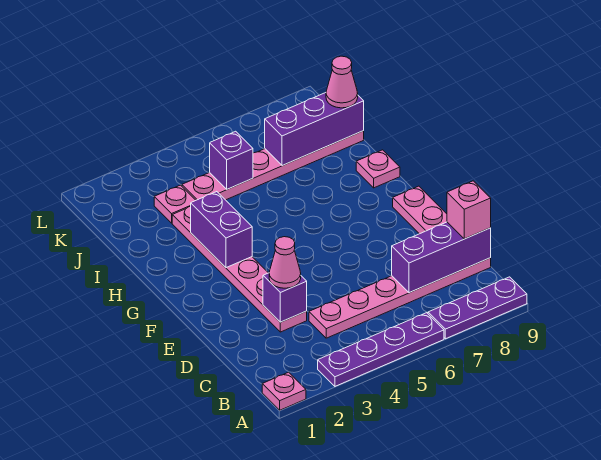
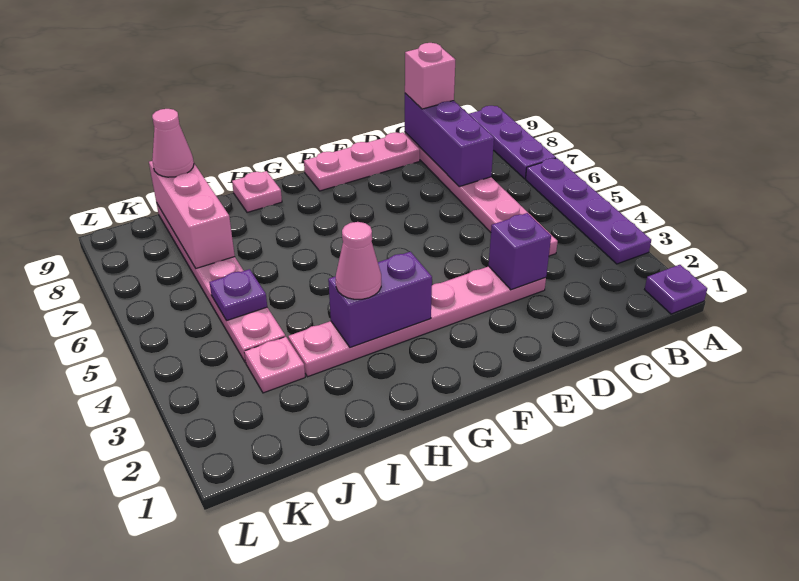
pink plate A1 level 1 -> purple plate A1 level 1
pink cone D3 level 3 -> pink cone H3 level 3
purple brick J5 level 2 -> purple plate J5 level 2
purple brick J7:J9 level 2 -> pink brick J7:J9 level 2

